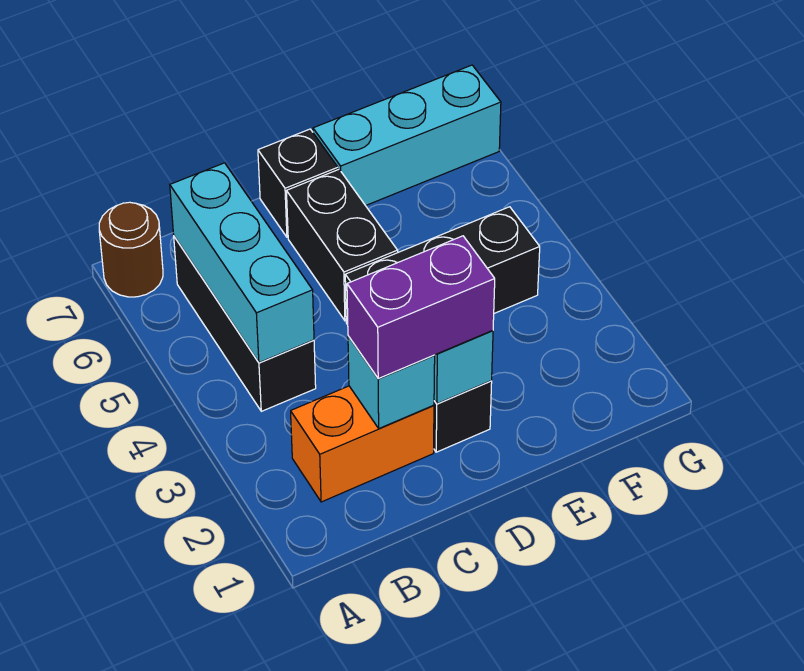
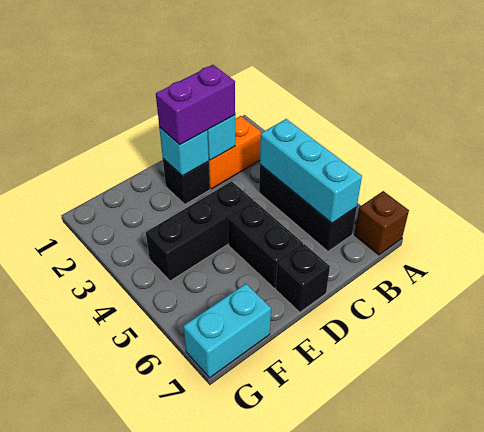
brown round brick A7 level 1 -> brown brick A7 level 1
cyan brick E7:G7 level 1 -> cyan brick F7:G7 level 1

